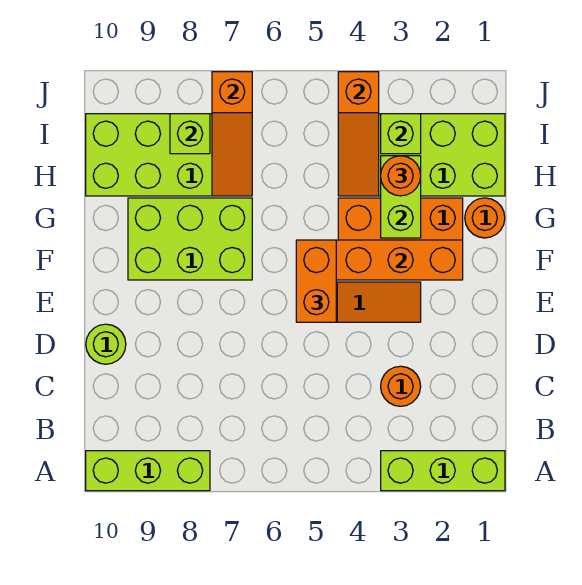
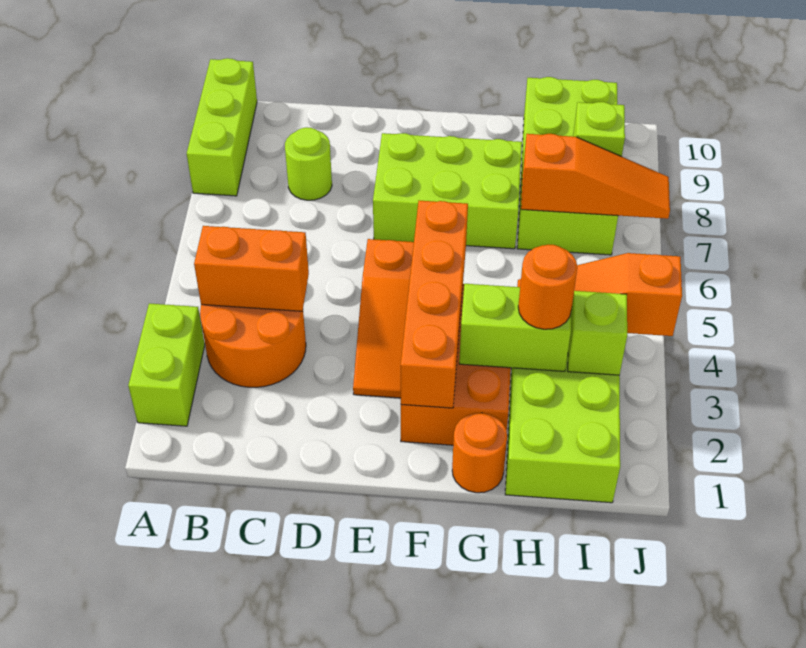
lime brick A1:A3 level 1 -> lime brick A2:A3 level 1
orange round brick C3 level 1 -> orange round brick B3:C4 level 1
lime round brick D10 level 1 -> lime round brick C8 level 1
orange brick E5:F5 level 3 -> orange brick B4:C4 level 2
lime brick F7:G9 level 1 -> lime brick E7:G8 level 1
orange slope H7:J7 level 2 top J -> orange slope H7:J7 level 2 top H

